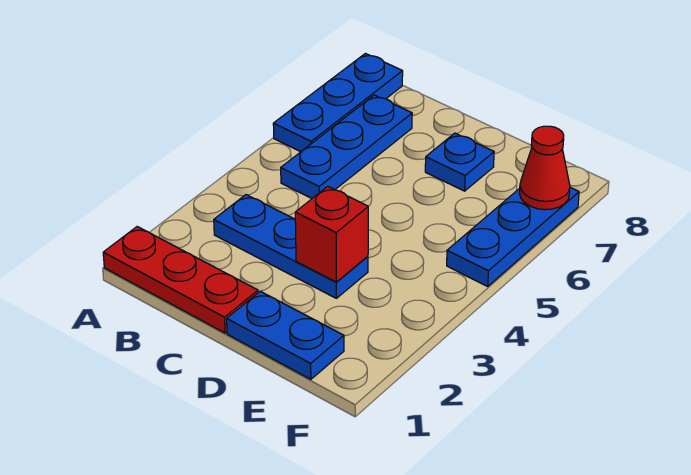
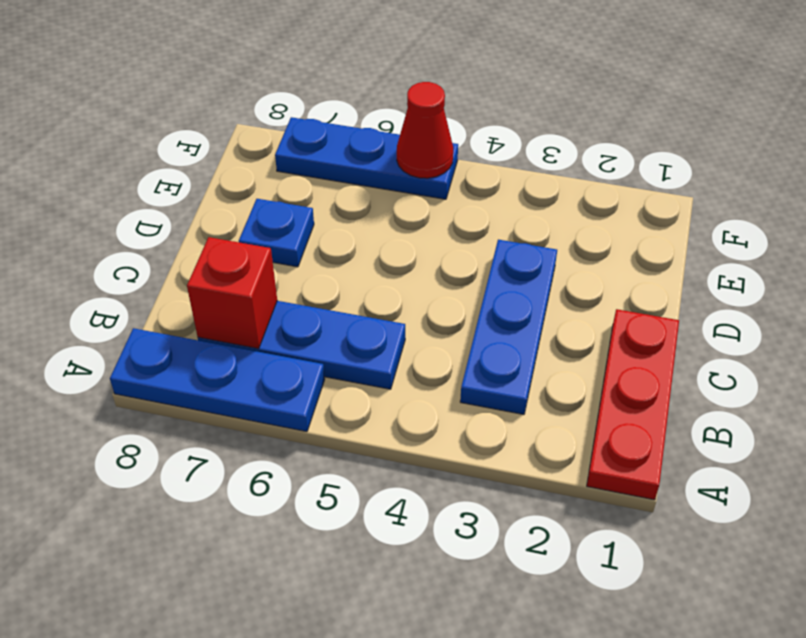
blue plate D1:E1 level 1 -> none
red brick D3 level 2 -> red brick B7 level 2
red cone F7 level 2 -> red cone F5 level 2

